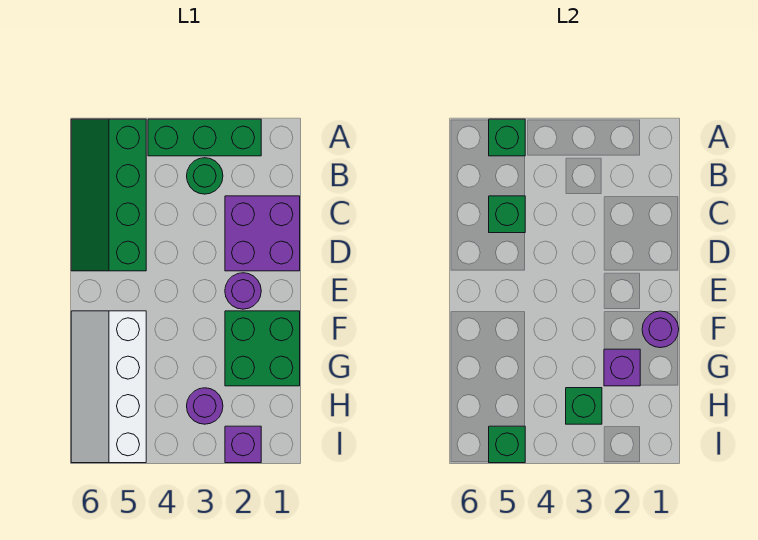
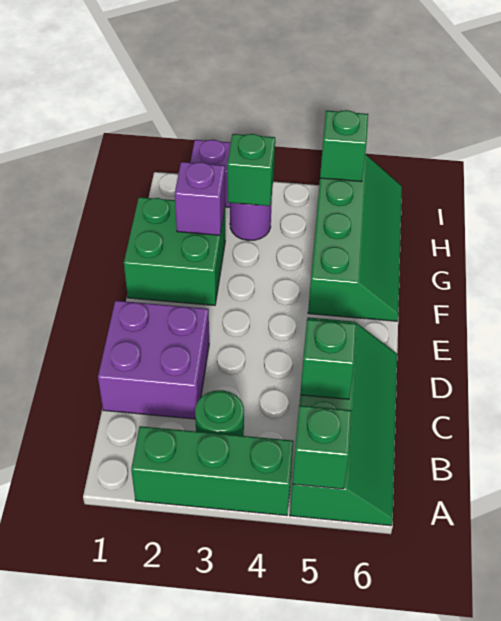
purple round brick E2 level 1 -> none
purple round brick F1 level 2 -> none
white slope F5:I6 level 1 top 5 -> green slope F5:I6 level 1 top 5

